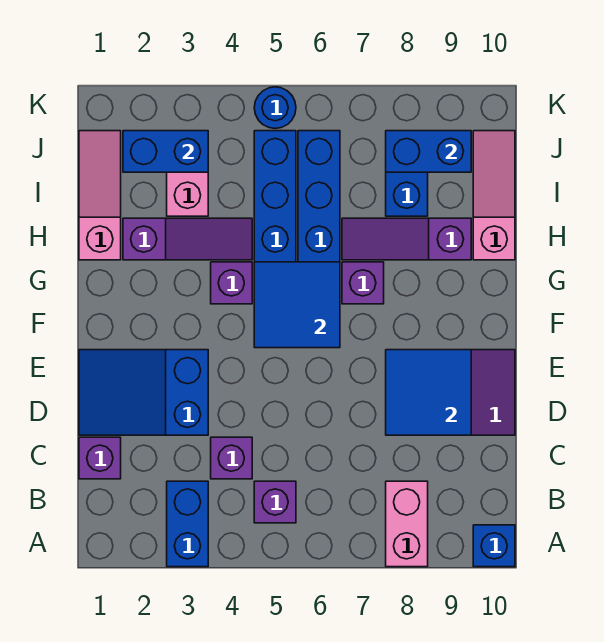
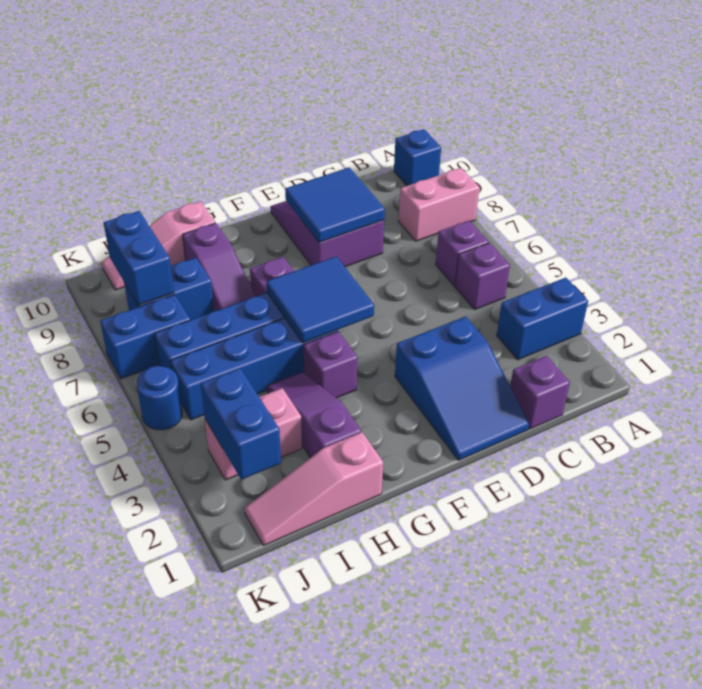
purple brick C4 level 1 -> purple brick B6 level 1
none -> blue brick J7:K7 level 1

